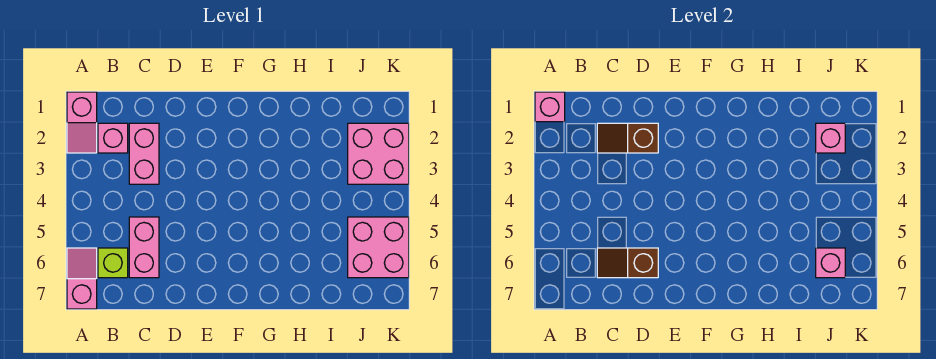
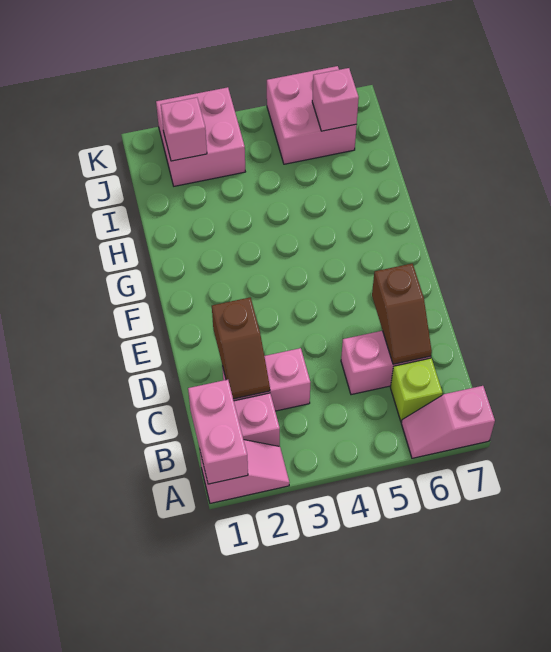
pink brick A1 level 2 -> pink brick A1:B1 level 2

